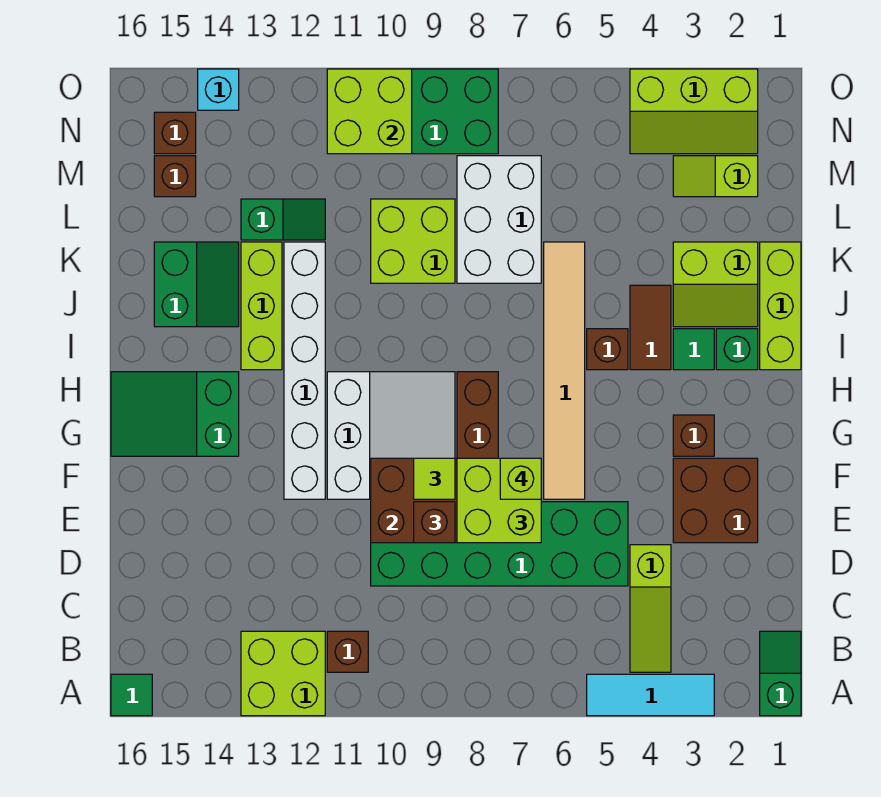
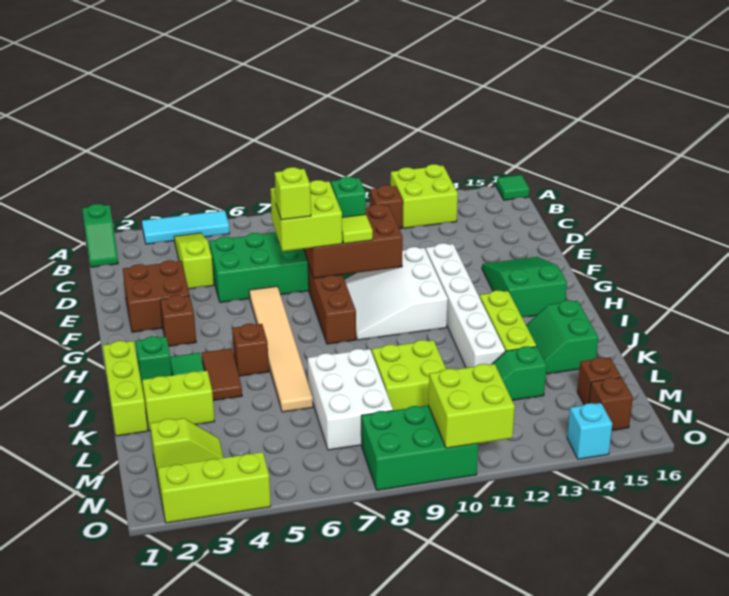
brown brick E9 level 3 -> green brick E9 level 3
green slope G14:H16 level 1 top 14 -> green slope F14:H15 level 1 top H

